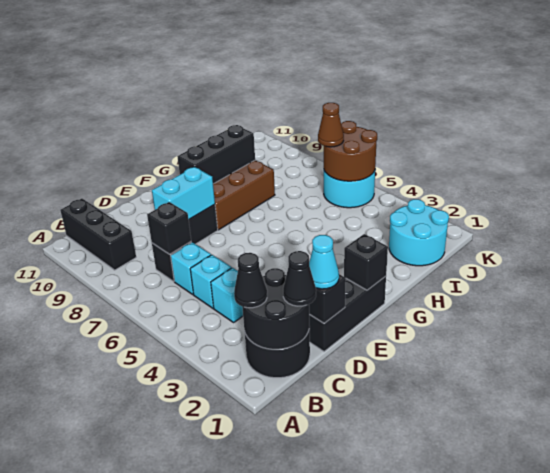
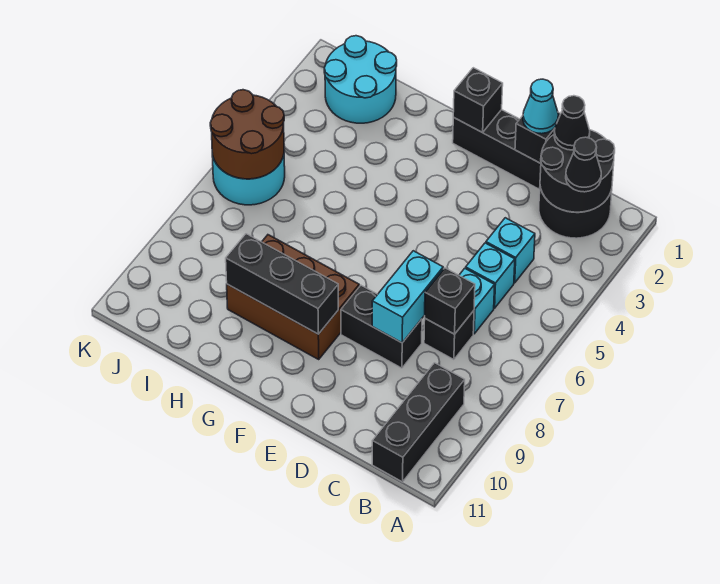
cyan brick D8:E8 level 2 -> cyan brick D7:D8 level 2
brown cone J6 level 3 -> none

